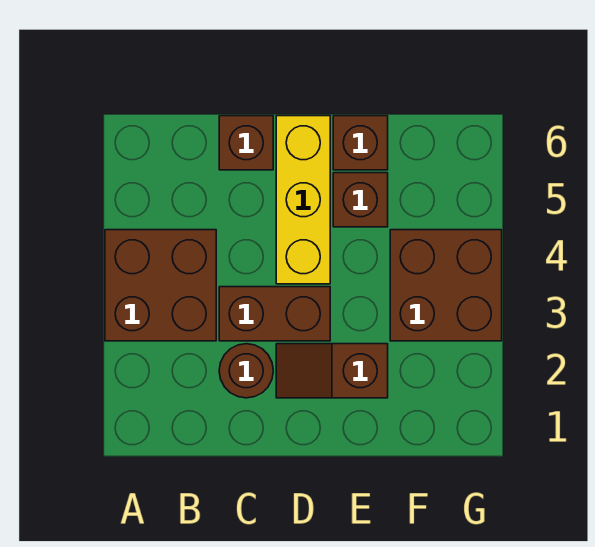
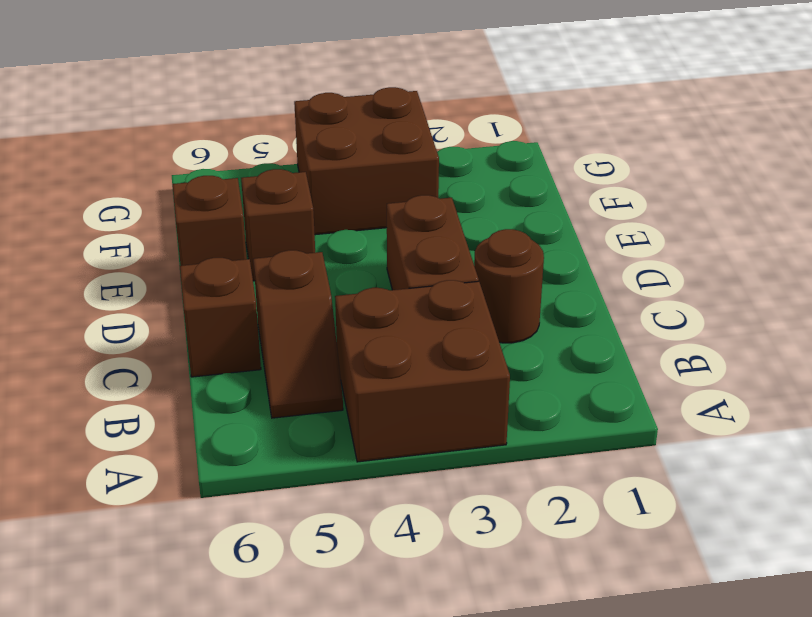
brown slope D2:E2 level 1 top E -> brown slope B5:C5 level 1 top C
yellow brick D4:D6 level 1 -> none

